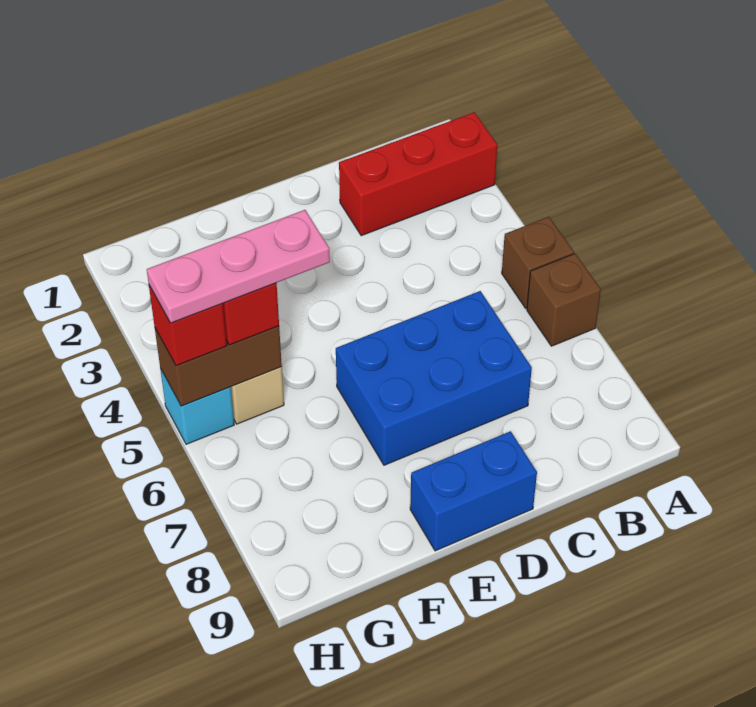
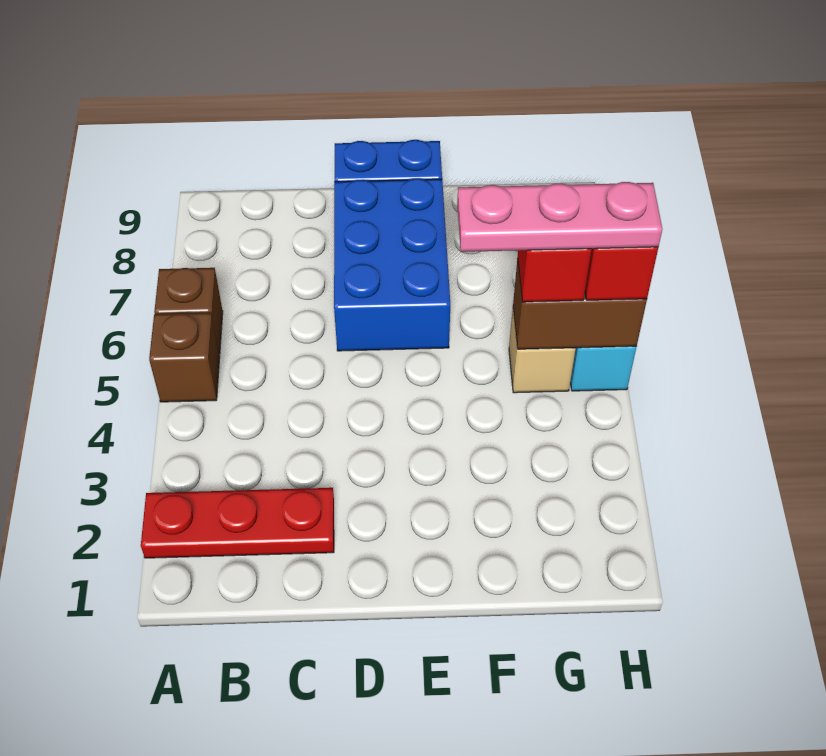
red brick A2:C2 level 1 -> red plate A2:C2 level 1
blue brick C6:E7 level 1 -> blue brick D6:E8 level 1

